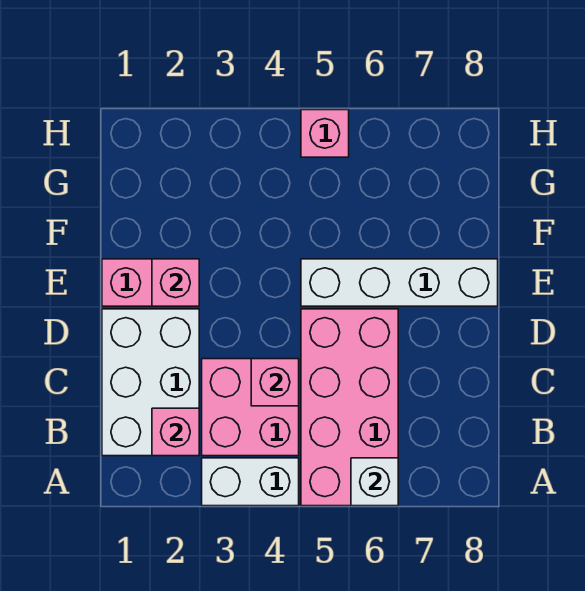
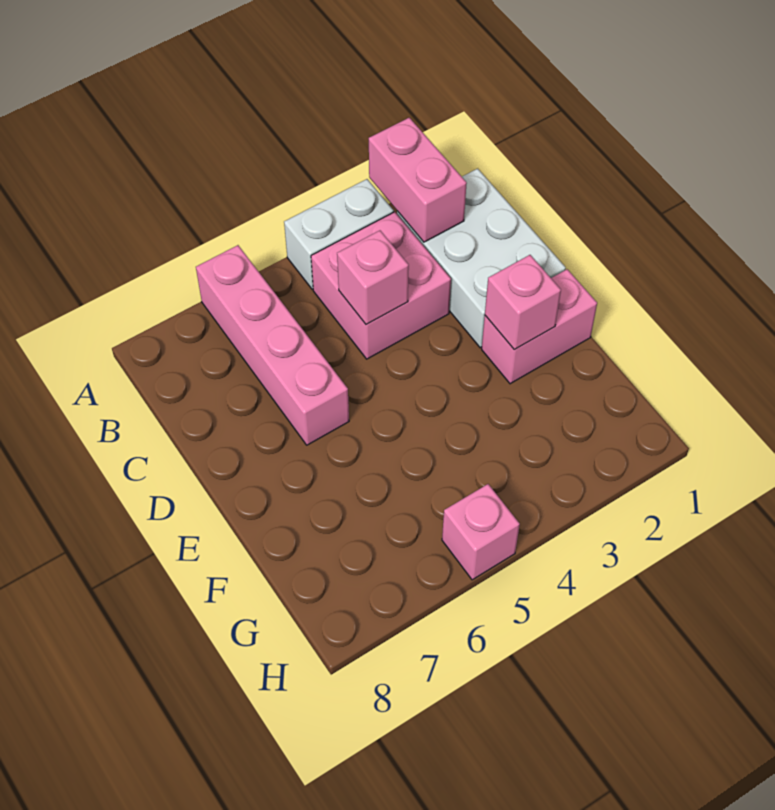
pink brick A5:D6 level 1 -> pink brick A6:D6 level 1
white brick A6 level 2 -> none
pink brick B2 level 2 -> pink brick A2:B2 level 2
white brick E5:E8 level 1 -> none

